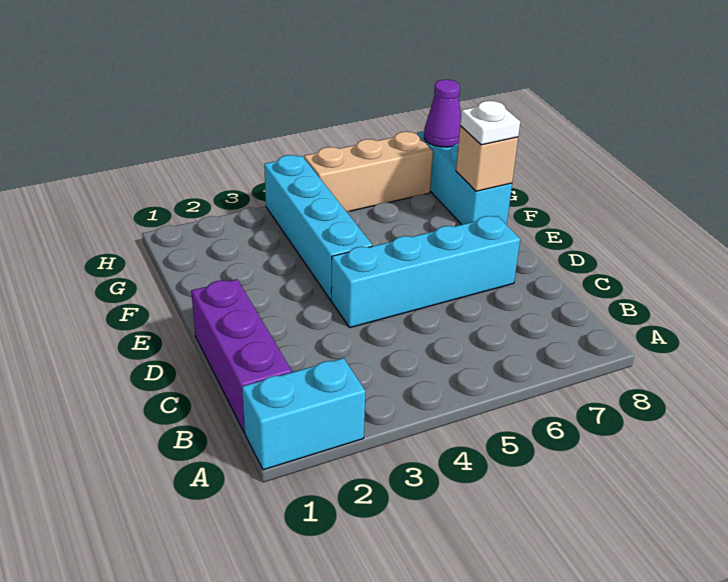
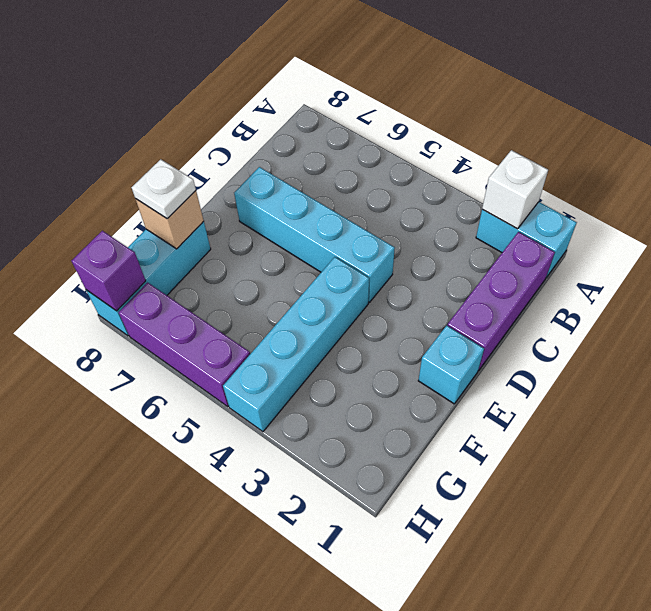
none -> white brick A2 level 2
none -> cyan brick E1 level 1
tan brick H5:H7 level 1 -> purple brick H5:H7 level 1
purple cone H8 level 2 -> purple brick H8 level 2

